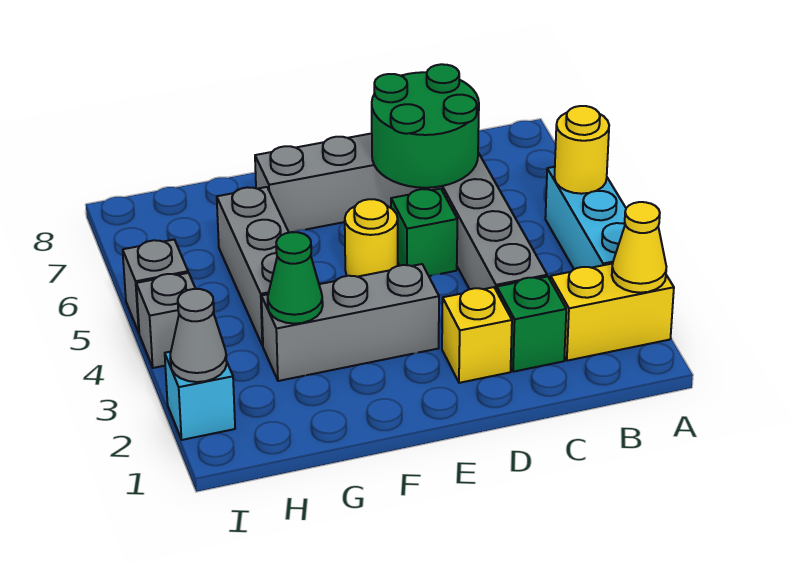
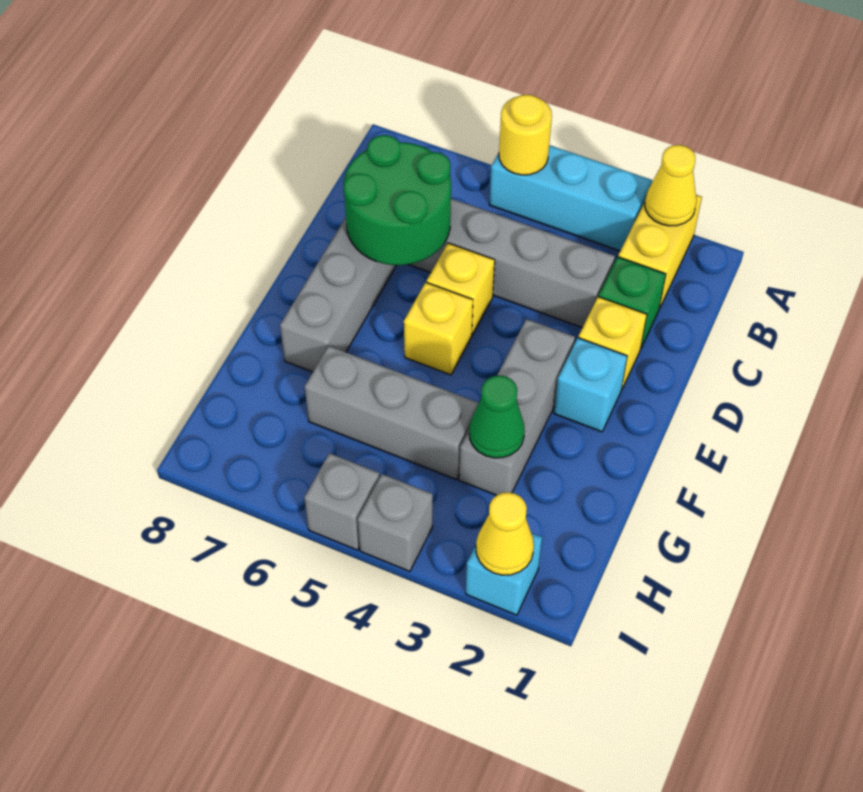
green brick D5 level 1 -> yellow brick D5 level 1
none -> cyan brick E2 level 1
yellow round brick E5 level 1 -> yellow brick E5 level 1
grey cone I2 level 2 -> yellow cone I2 level 2

